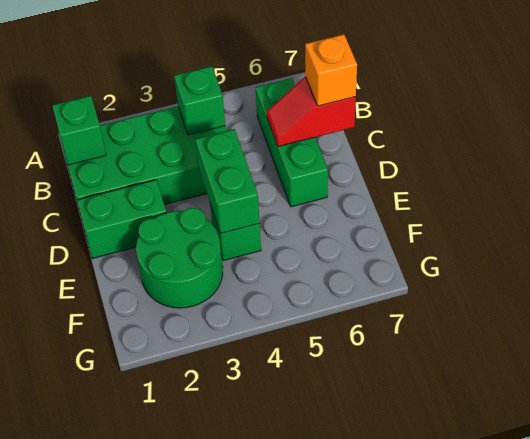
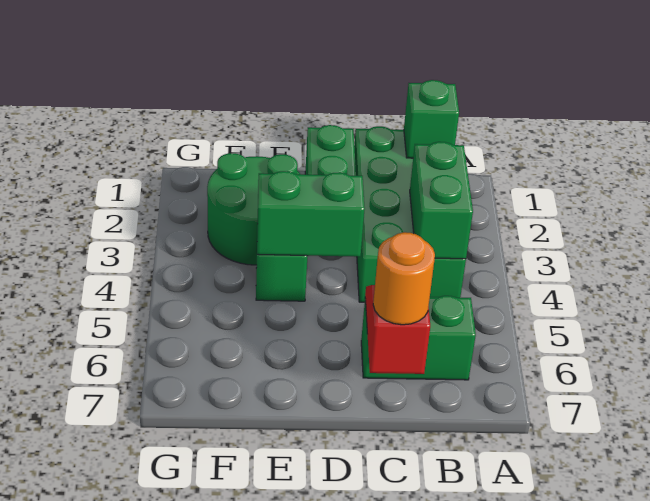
green brick B4 level 2 -> green brick B3:B4 level 2
green brick B6:D6 level 1 -> green brick B6:C6 level 1
orange brick C7 level 3 -> orange round brick C7 level 3

